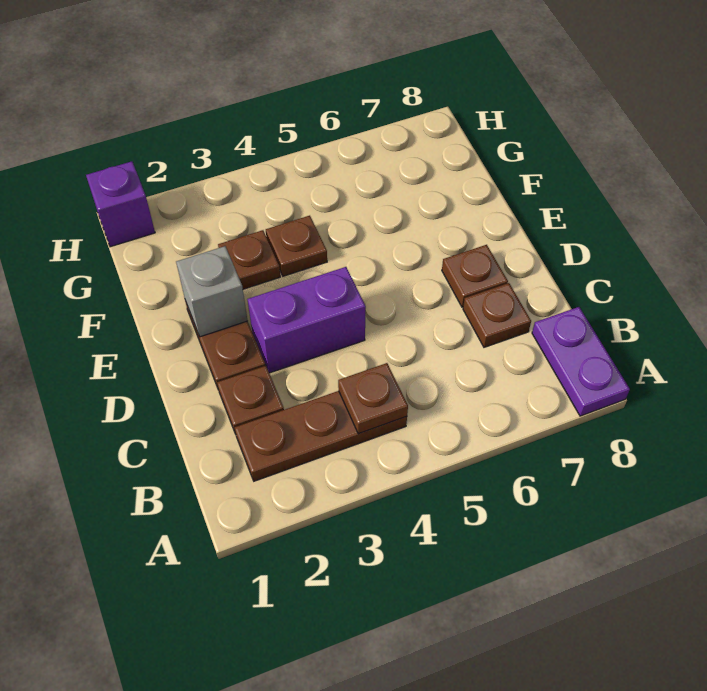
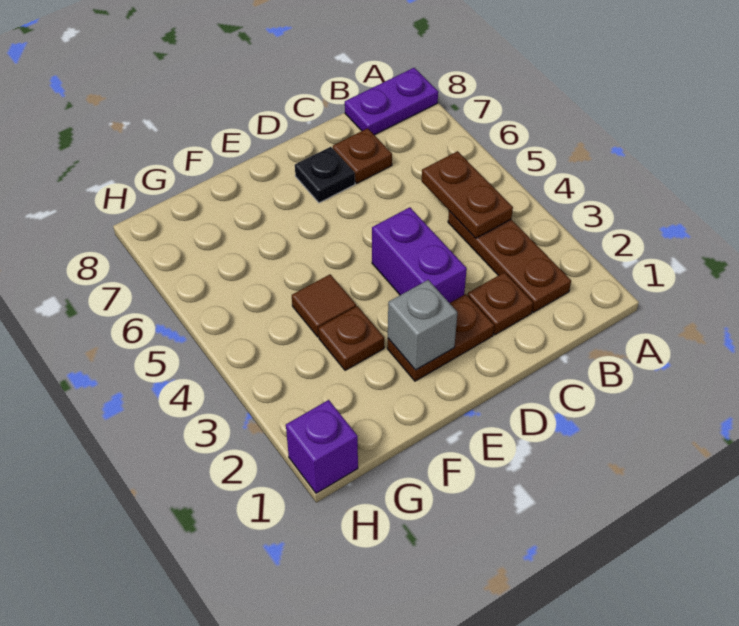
brown plate B4 level 2 -> brown plate B4:B5 level 2
brown plate D7 level 1 -> black plate D7 level 1
brown plate F4 level 1 -> brown tile F4 level 1

